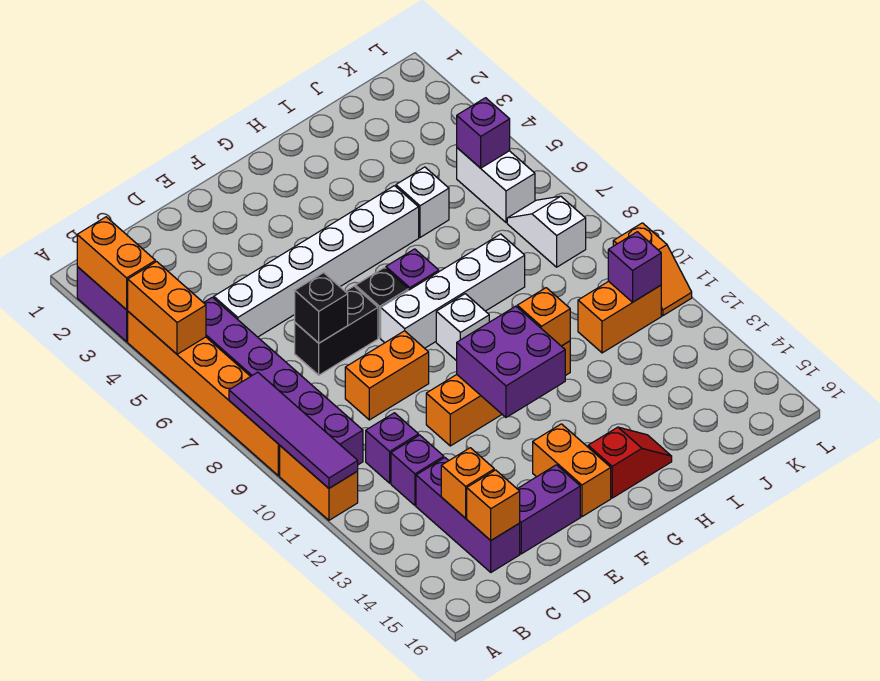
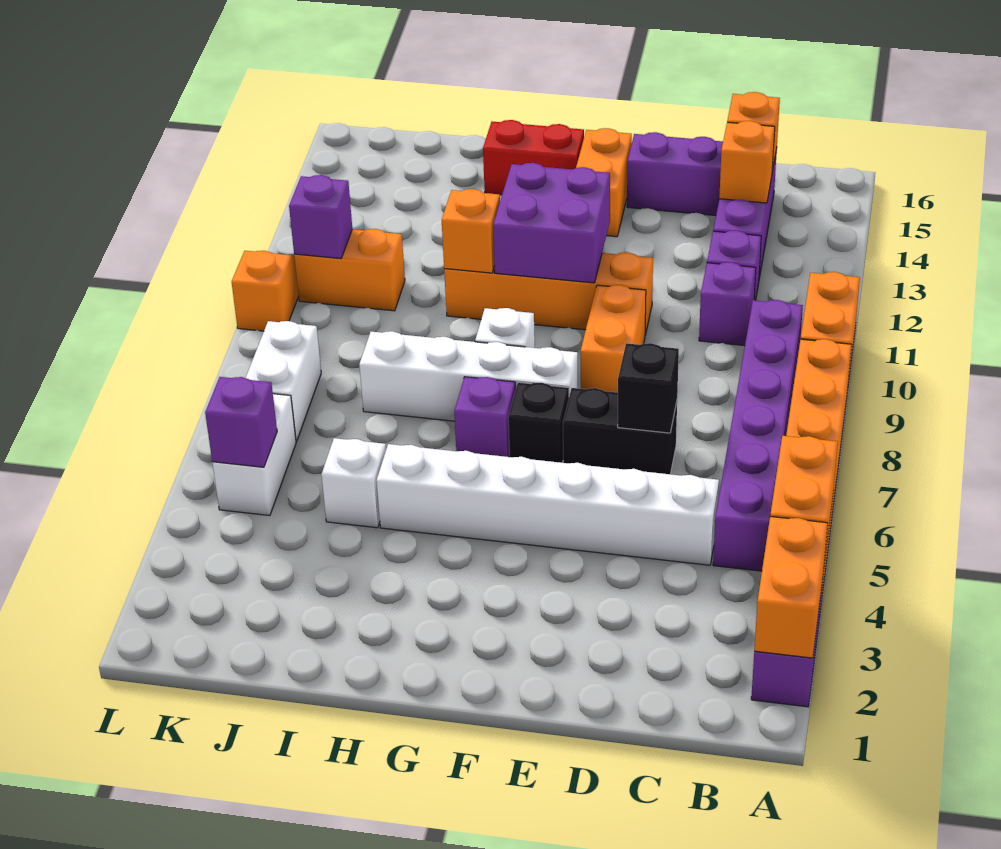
purple tile A8:A11 level 2 -> none
orange brick D9:E9 level 1 -> orange brick E9:E10 level 1
red slope G15:H15 level 1 top G -> red brick G15:H15 level 1
white slope K7:K8 level 1 top 8 -> white brick K7:K8 level 1

